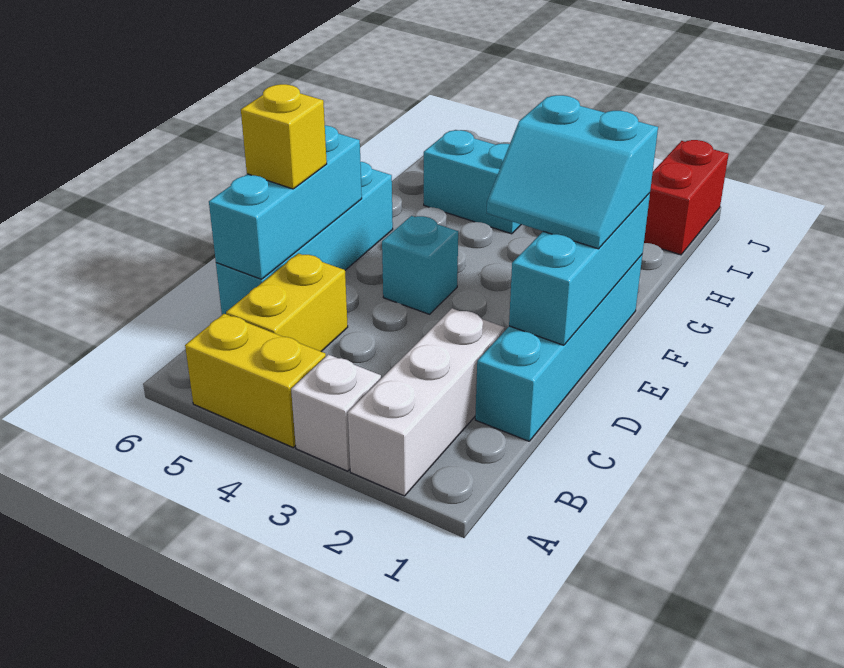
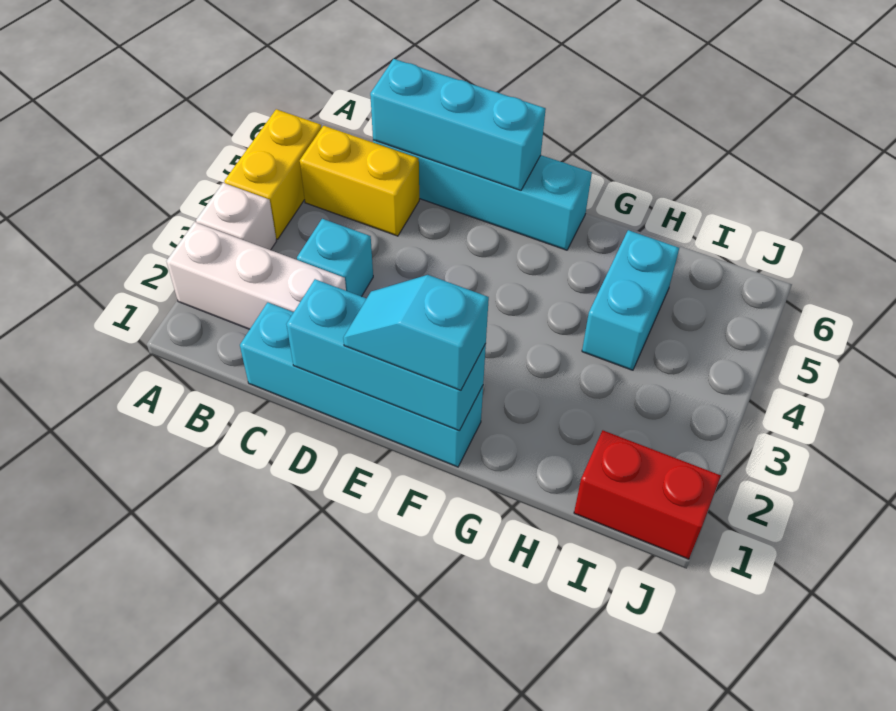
yellow brick D6 level 3 -> none
cyan slope E1:F2 level 3 top F -> cyan slope E1:F1 level 3 top F
cyan brick E4 level 1 -> cyan brick C3 level 1

